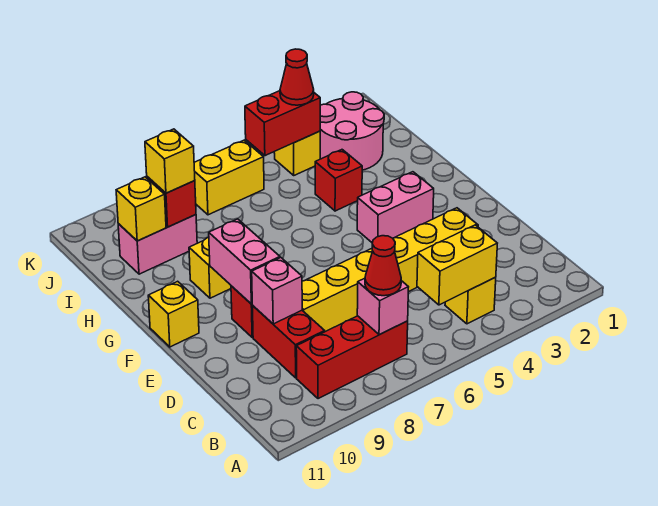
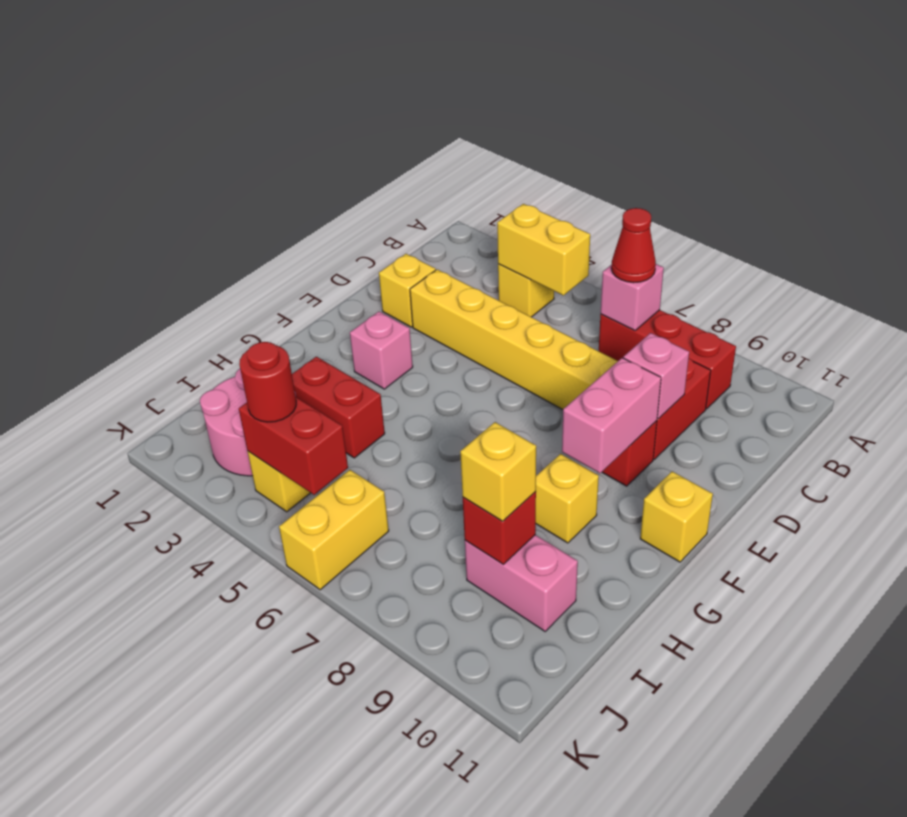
pink brick F3:F4 level 1 -> pink brick F3 level 1
red brick H4 level 1 -> red brick H3:H4 level 1
yellow brick I10 level 2 -> yellow brick D2 level 1
red cone J4 level 3 -> red round brick J4 level 3
yellow brick J6:J7 level 1 -> yellow brick J6:K6 level 1

